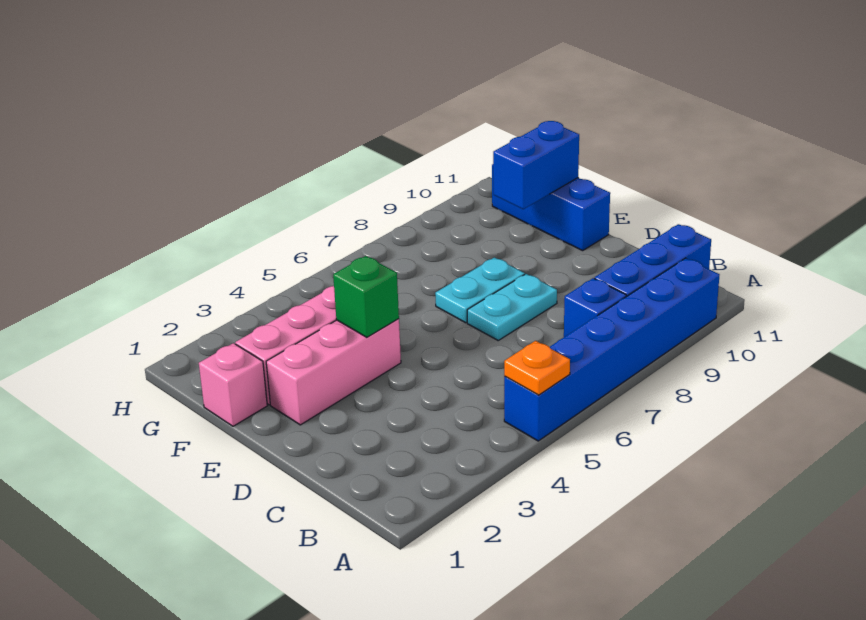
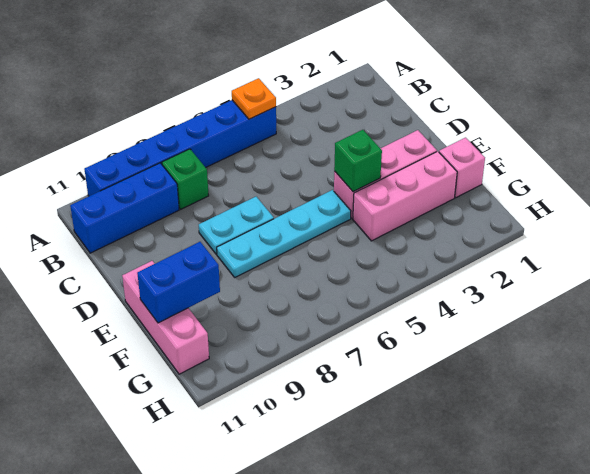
blue brick B8 level 1 -> green brick B8 level 1
cyan plate E7:E8 level 1 -> cyan plate E5:E8 level 1
blue brick E11:G11 level 1 -> pink brick E11:G11 level 1

